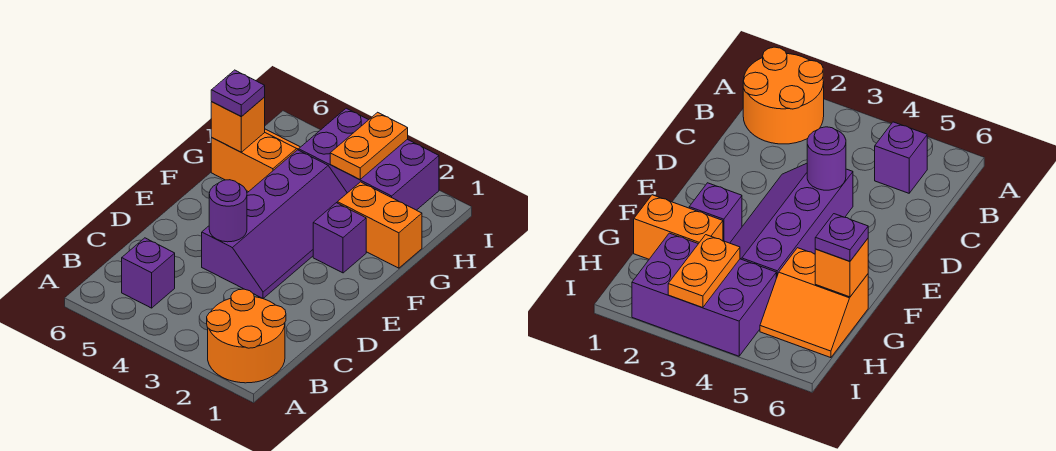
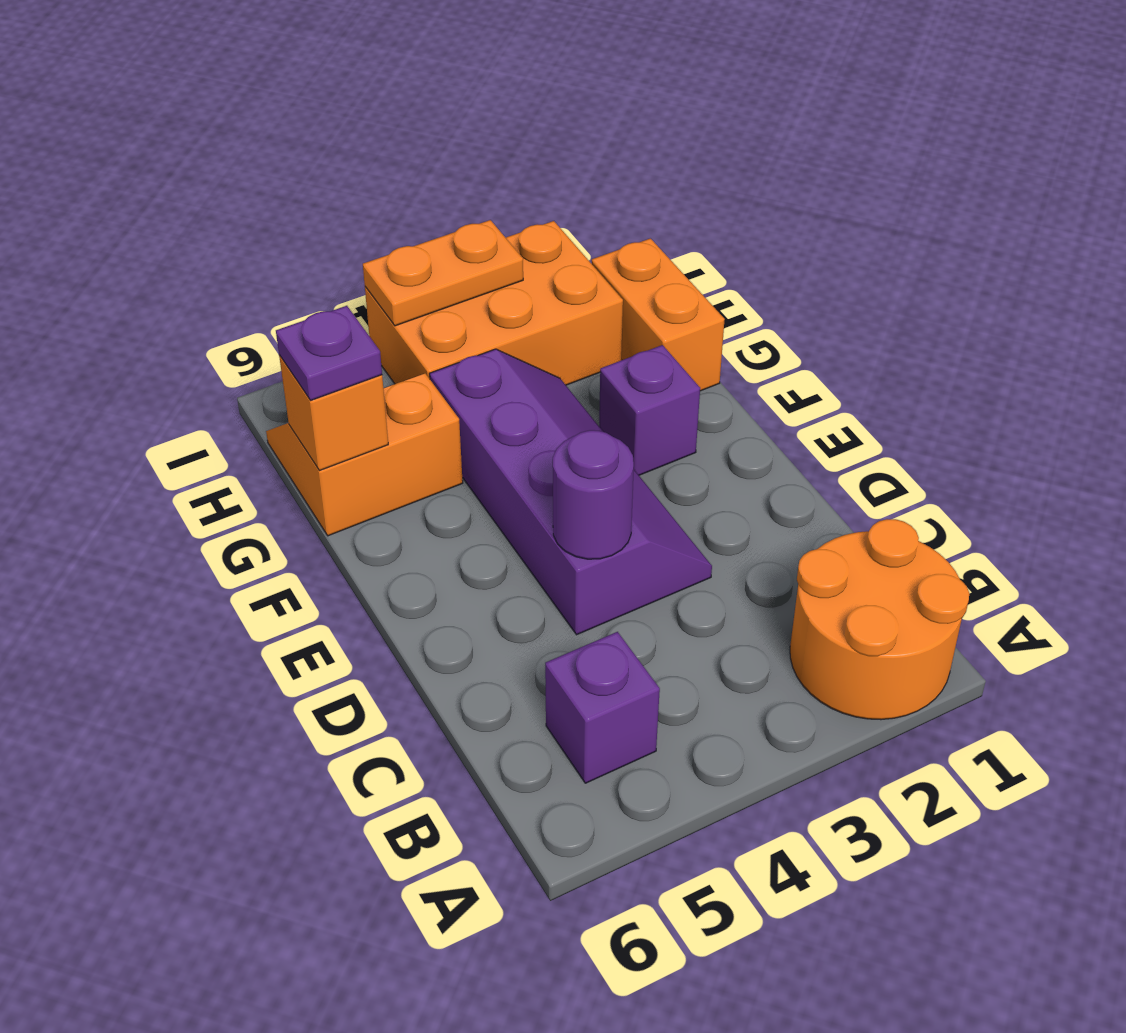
orange brick G1:G2 level 1 -> orange brick G1:H1 level 1
purple brick H2:I4 level 1 -> orange brick H2:I4 level 1
orange plate H3:I3 level 2 -> orange plate I3:I4 level 2

